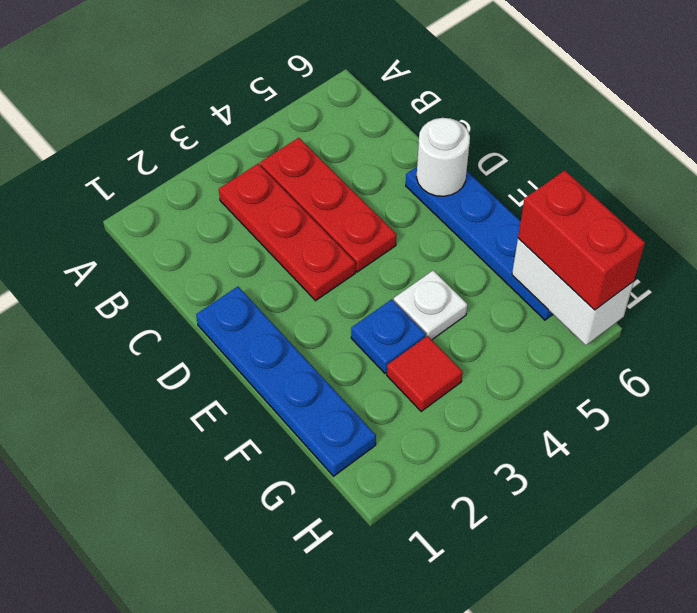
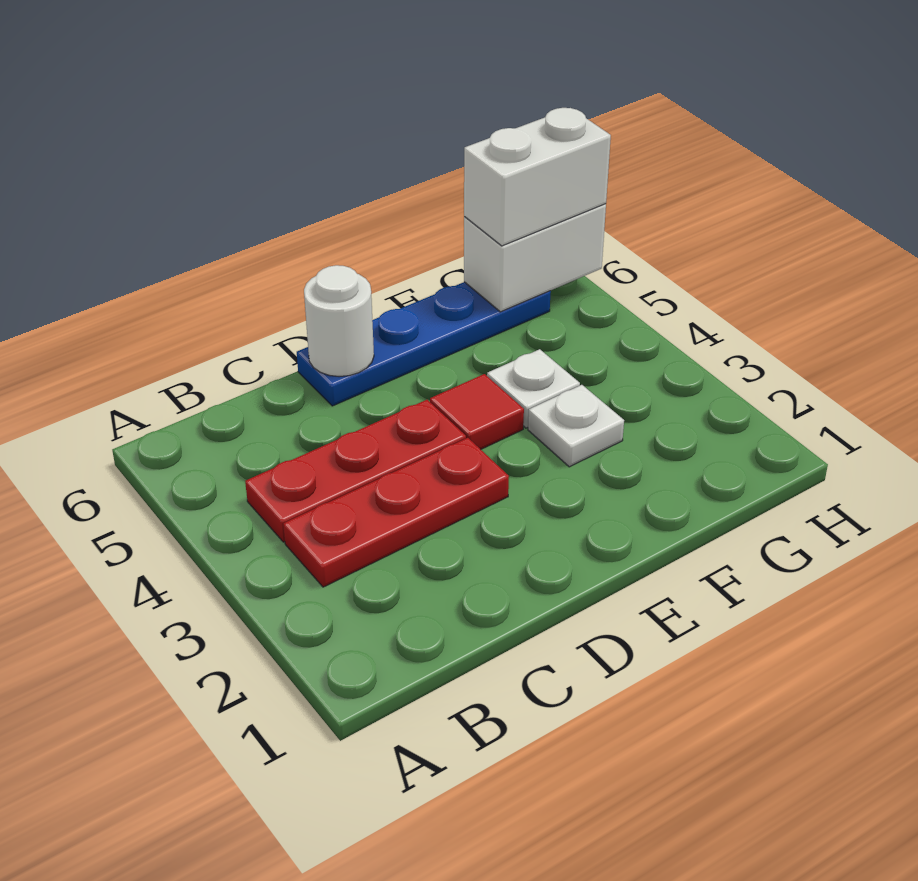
blue plate D1:G1 level 1 -> none
blue plate F3 level 1 -> white plate F3 level 1
red tile G3 level 1 -> red tile E4 level 1
red brick G6:H6 level 3 -> white brick G6:H6 level 3

